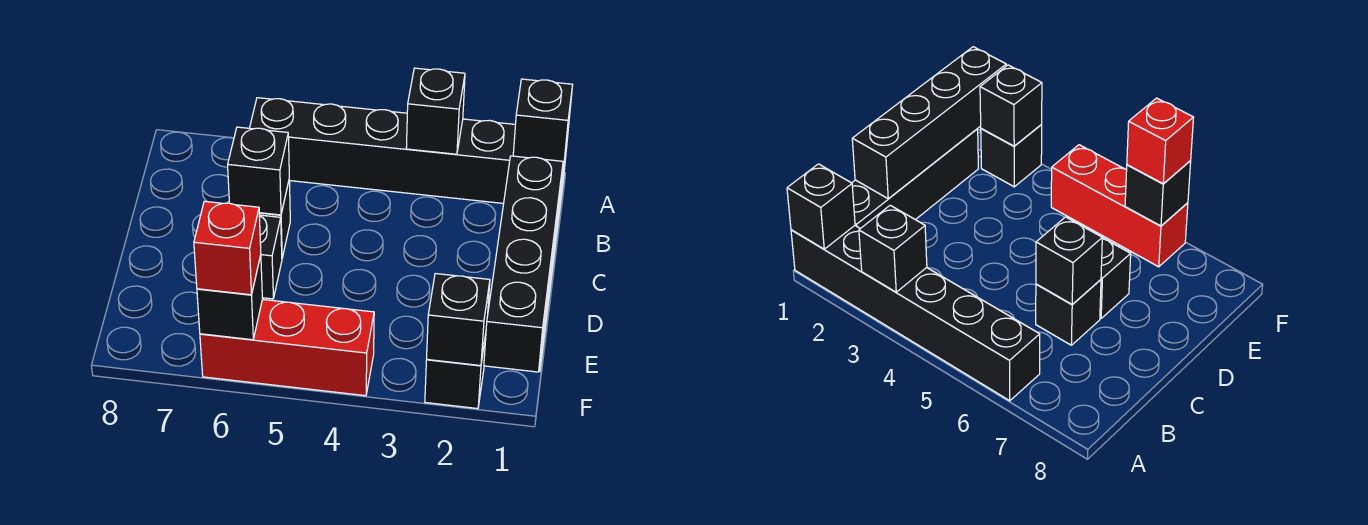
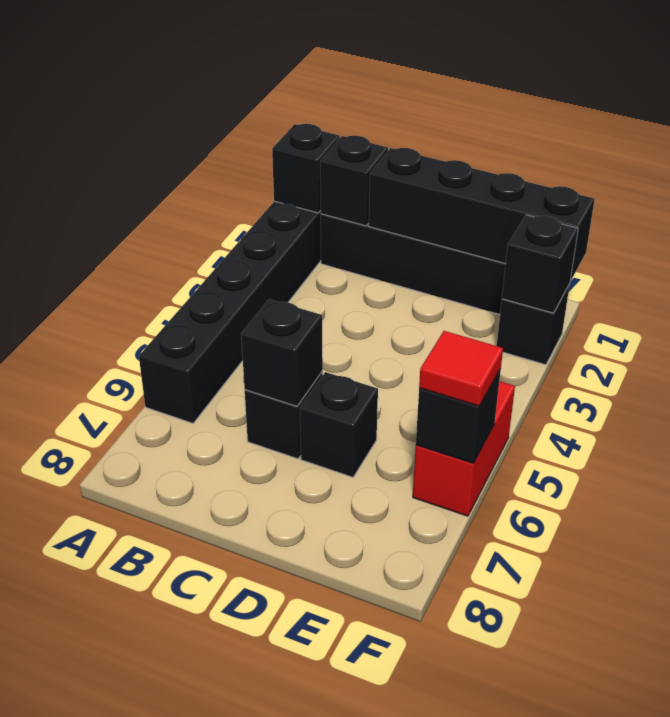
black brick A3 level 2 -> black brick B1 level 2
red brick F4:F6 level 1 -> red brick F5:F6 level 1
red brick F6 level 3 -> red tile F6 level 3

